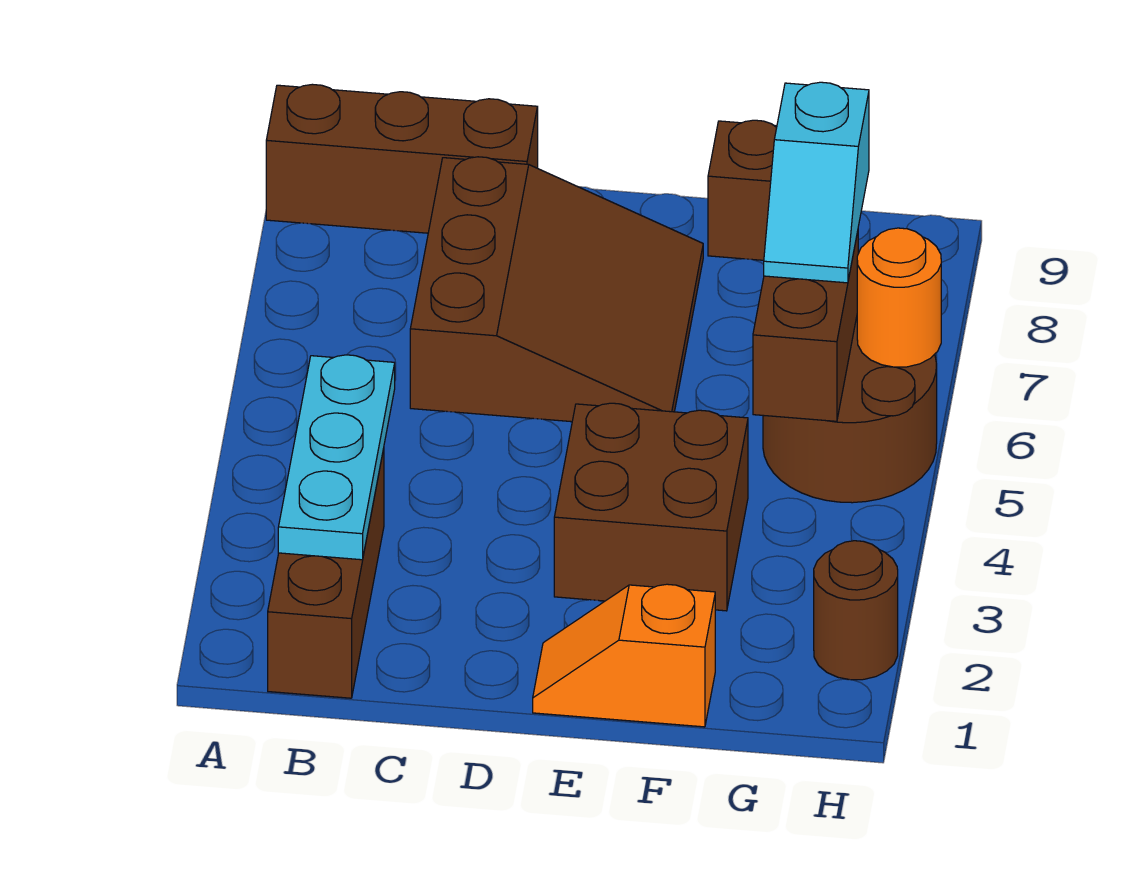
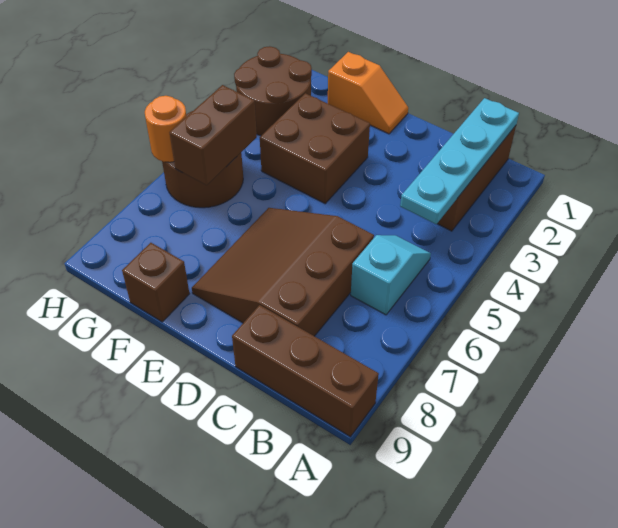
cyan plate B2:B4 level 2 -> cyan plate B1:B4 level 2
cyan slope G6:G7 level 3 top 7 -> cyan slope B5:B6 level 1 top 6
brown round brick H2 level 1 -> brown round brick G2:H3 level 1

